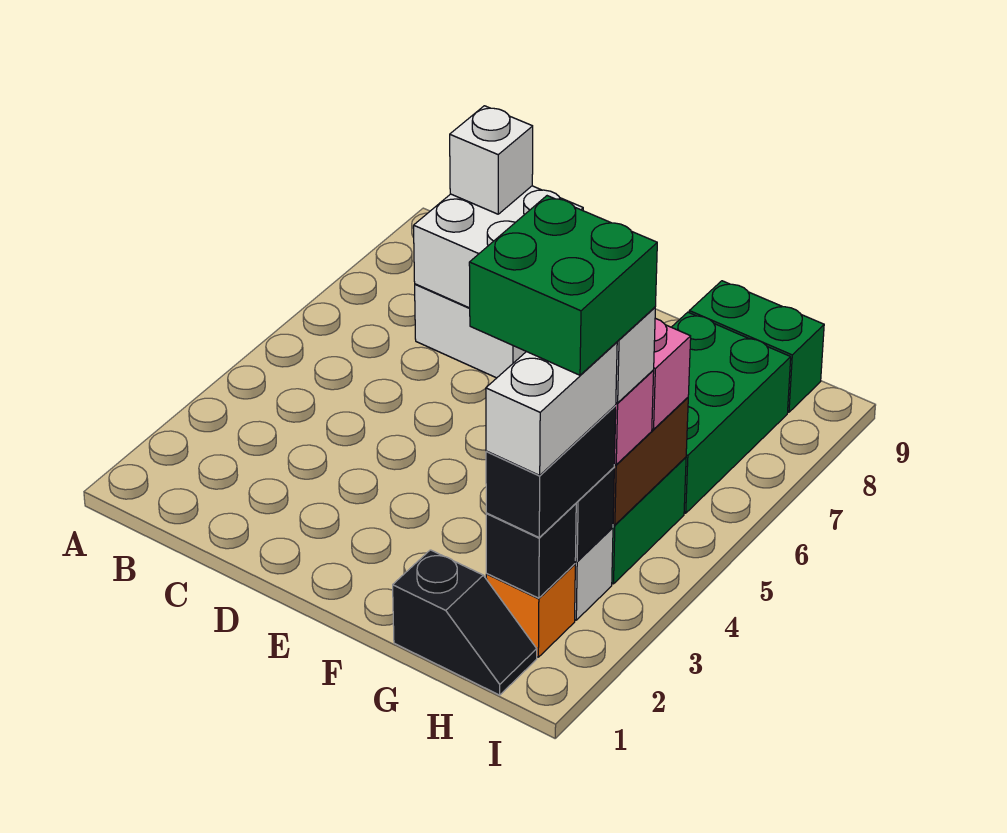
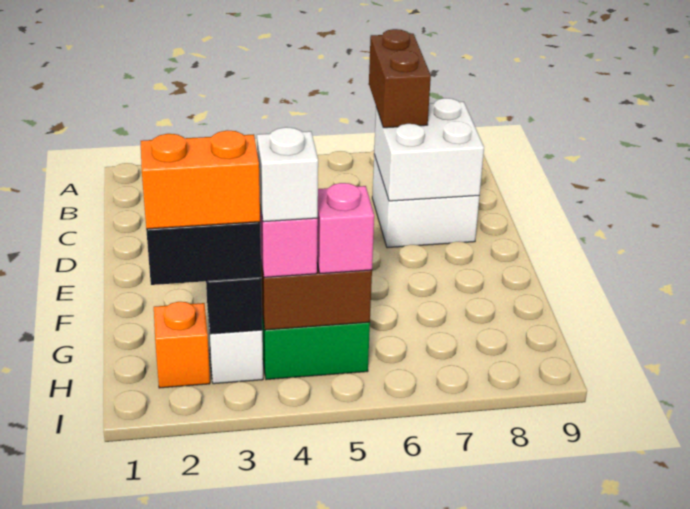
none -> brown brick B7:C7 level 3
white brick C8 level 3 -> none
black slope G1:H1 level 1 top G -> none
green brick G3:H4 level 5 -> none
green brick G6:H8 level 1 -> none
green brick G9:H9 level 1 -> none
black brick H2 level 2 -> none
white brick H2:H3 level 4 -> orange brick H2:H3 level 4

